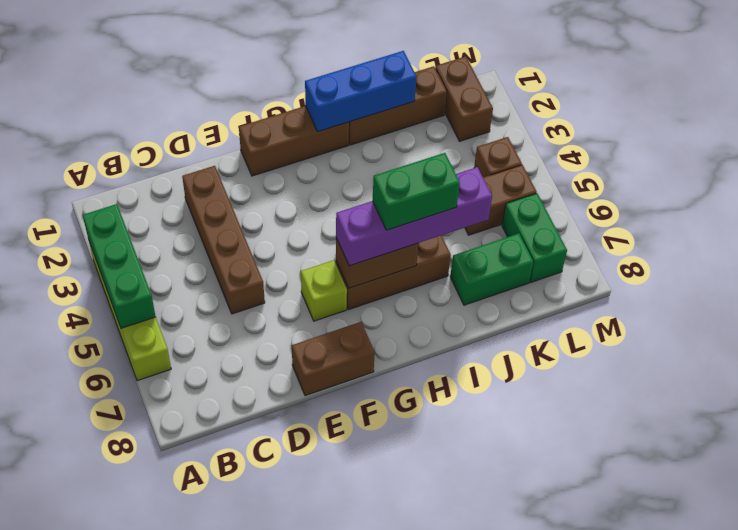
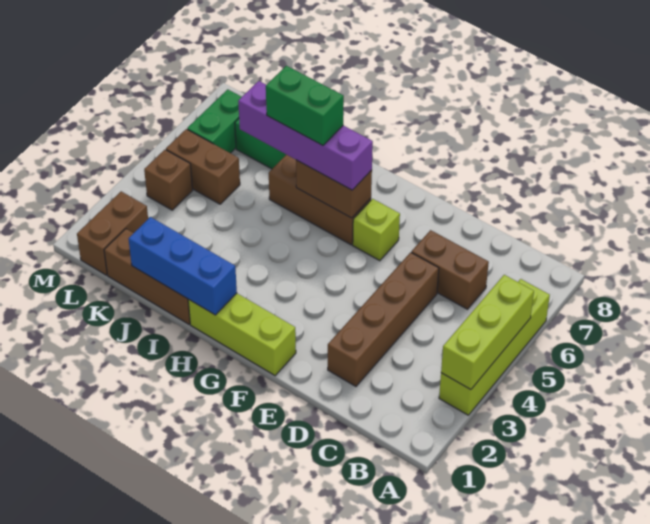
green brick A3:A5 level 2 -> lime brick A3:A5 level 2
brown brick E8:F8 level 1 -> brown brick C6:D6 level 1
brown brick F1:H1 level 1 -> lime brick F1:H1 level 1

